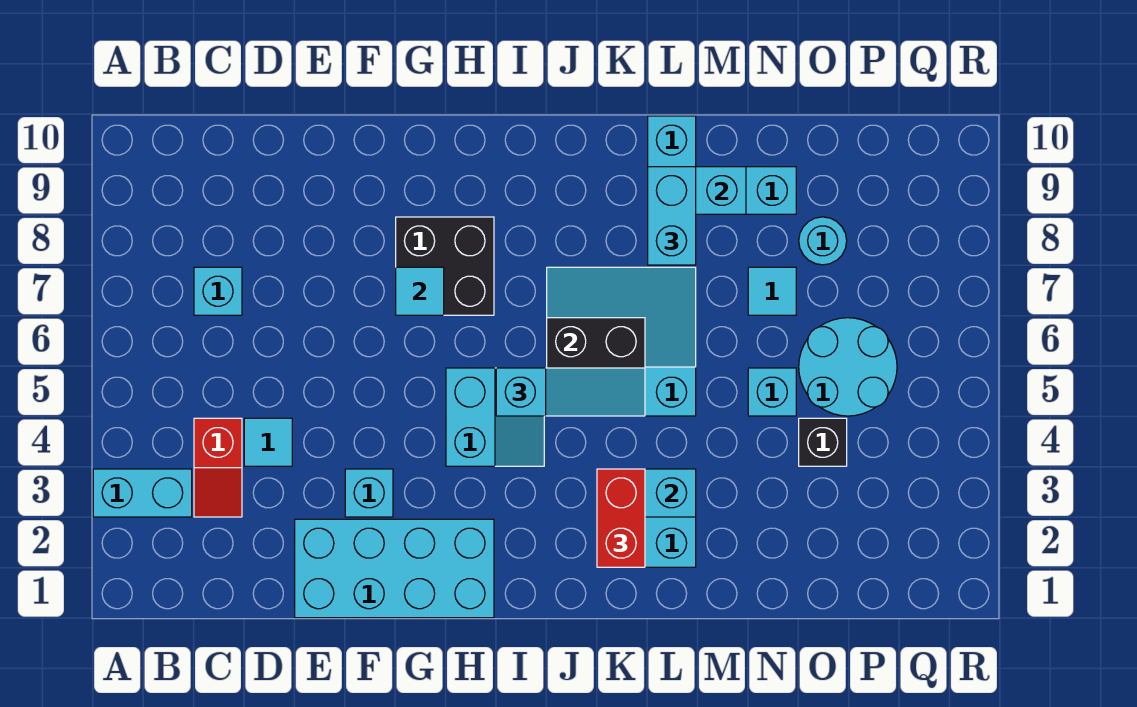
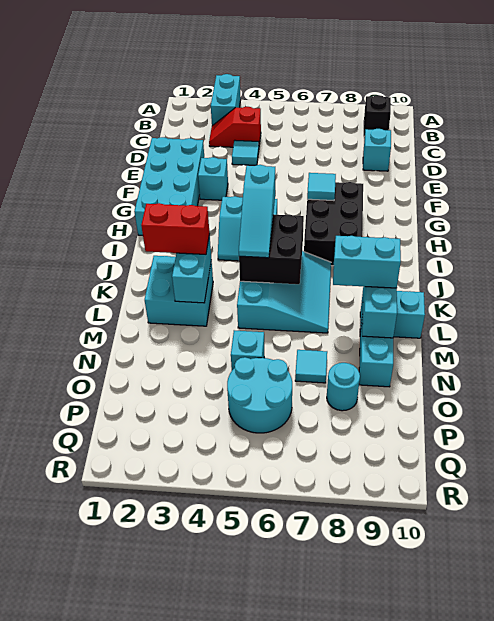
cyan brick C7 level 1 -> cyan brick D9 level 1
black brick G7:H8 level 1 -> black brick G7:I8 level 1
black brick O4 level 1 -> black brick B9 level 1

